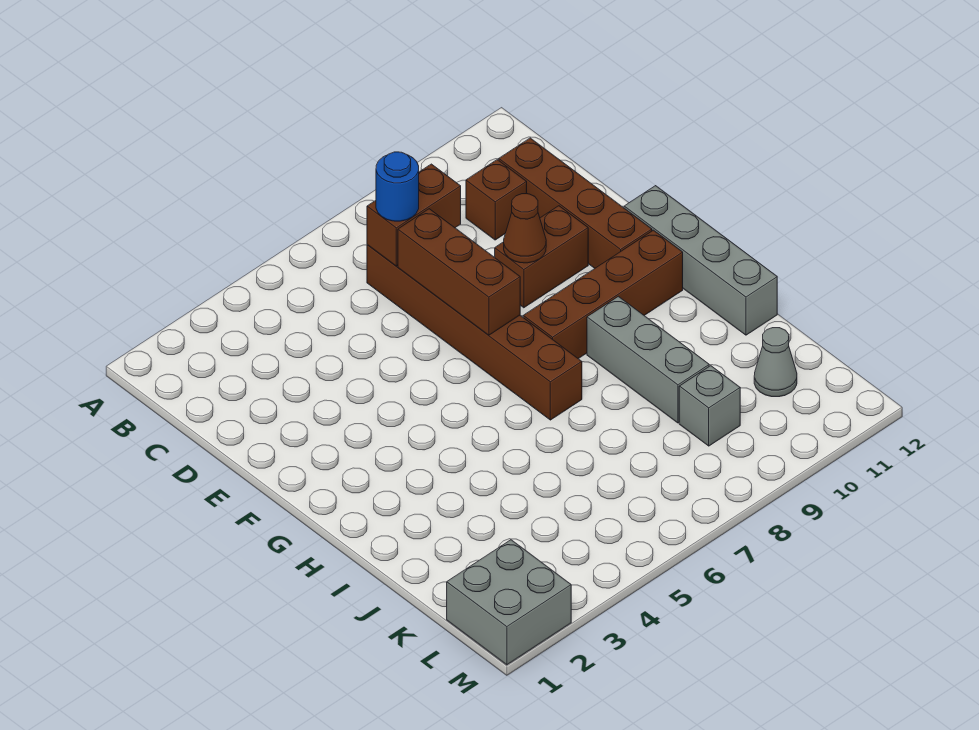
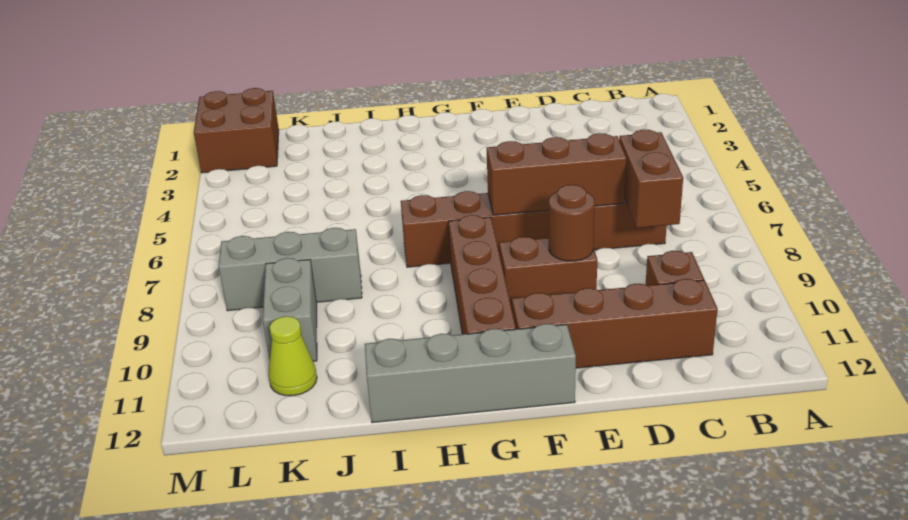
blue round brick C7 level 3 -> none
brown brick E9:E10 level 1 -> brown brick E9:F9 level 1
brown cone E9 level 2 -> brown round brick E9 level 2
grey brick H9:J9 level 1 -> grey brick J8:L8 level 1
grey brick K9 level 1 -> grey brick K9:K10 level 1
grey cone K11 level 1 -> lime cone K11 level 1
grey brick L1:M2 level 1 -> brown brick L1:M2 level 1

